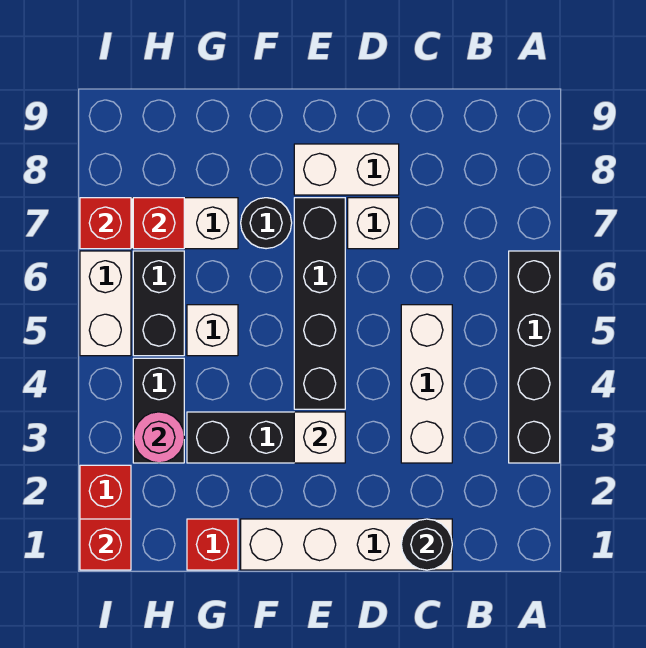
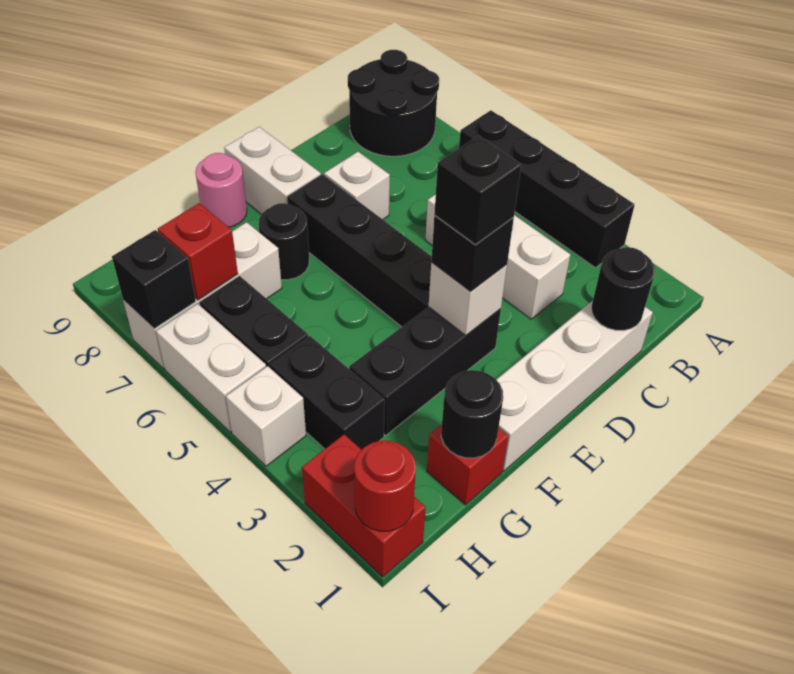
none -> black round brick A8:B9 level 1
white brick D8:E8 level 1 -> white brick E8:E9 level 1
none -> black brick E3 level 3
none -> black brick E3 level 4
none -> black round brick G1 level 2
white brick G5 level 1 -> white brick I4 level 1
pink round brick H3 level 2 -> pink round brick F9 level 1
red brick I1 level 2 -> red round brick I1 level 2
red brick I7 level 2 -> black brick I7 level 2

